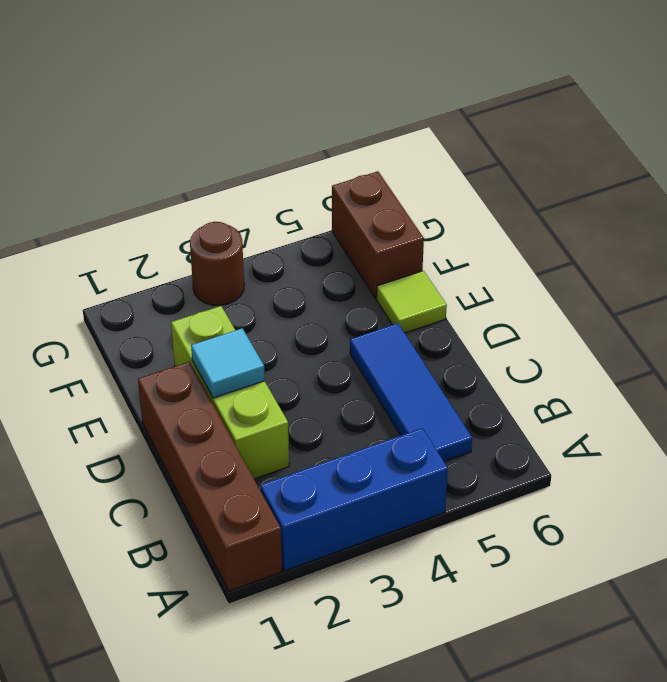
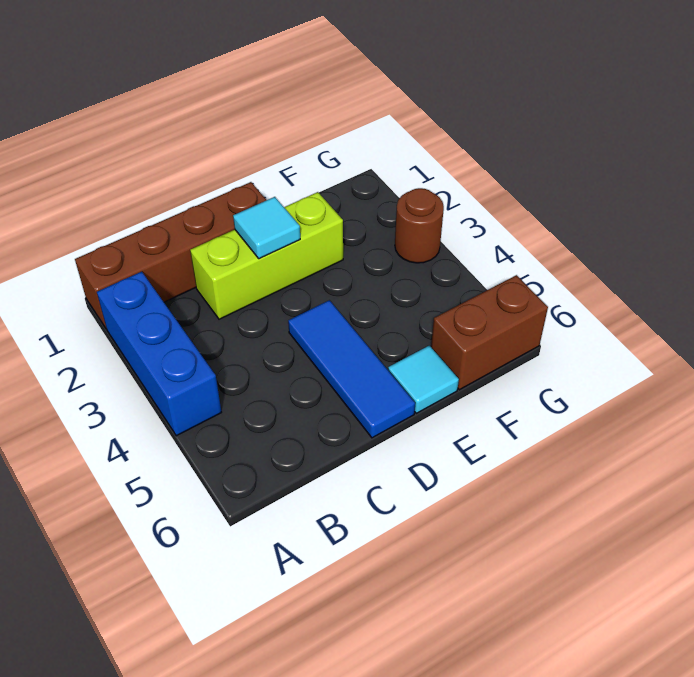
blue tile B5:D5 level 1 -> blue tile D4:D6 level 1
lime tile E6 level 1 -> cyan tile E6 level 1

